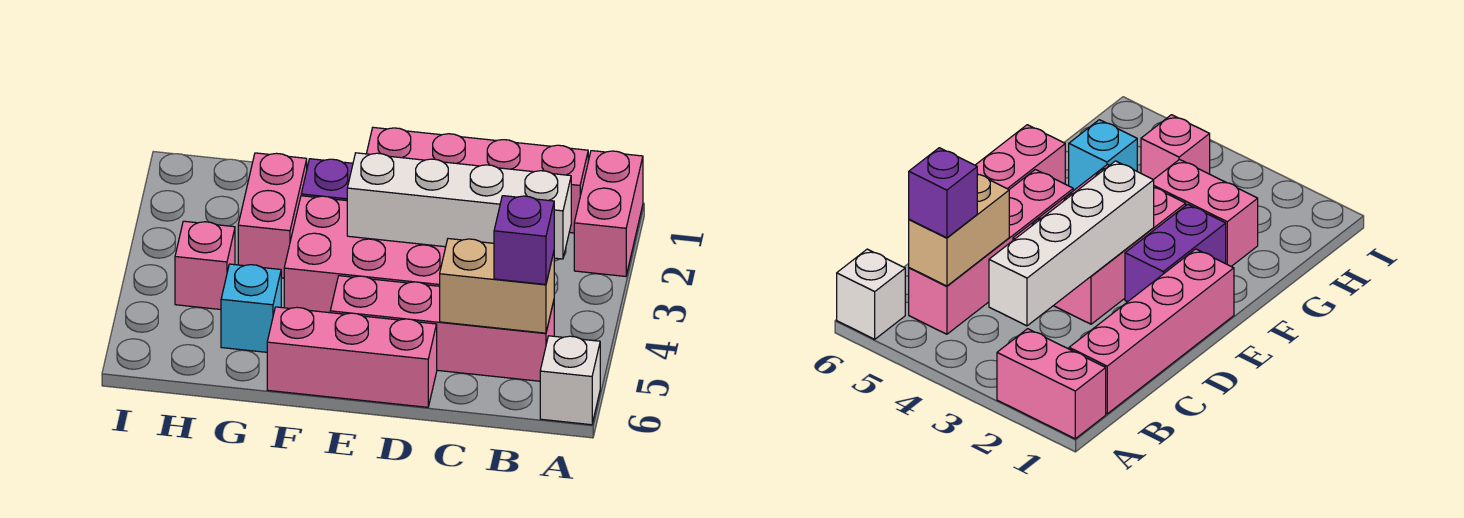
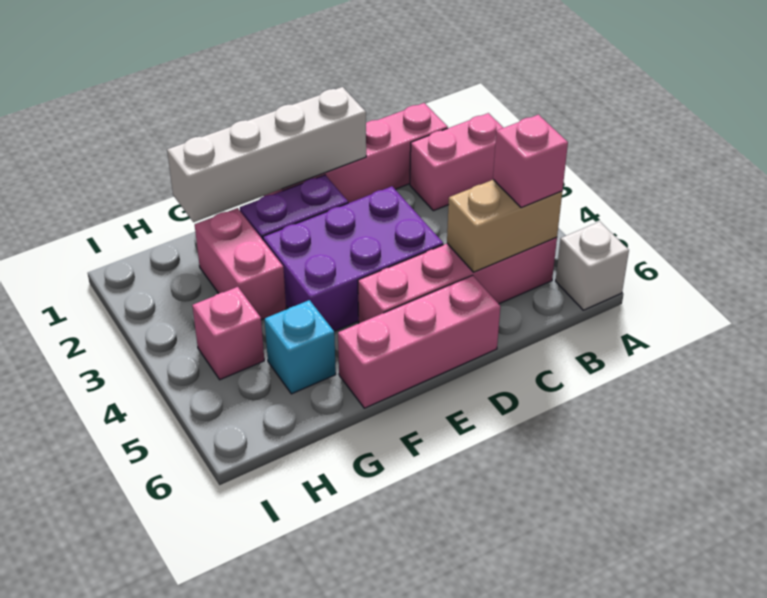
pink brick A1:A2 level 1 -> pink brick A2:B2 level 1
white brick B3:E3 level 2 -> white brick D1:G1 level 2
purple brick B5 level 3 -> pink brick B5 level 3
pink brick D3:F4 level 1 -> purple brick D3:F4 level 1

